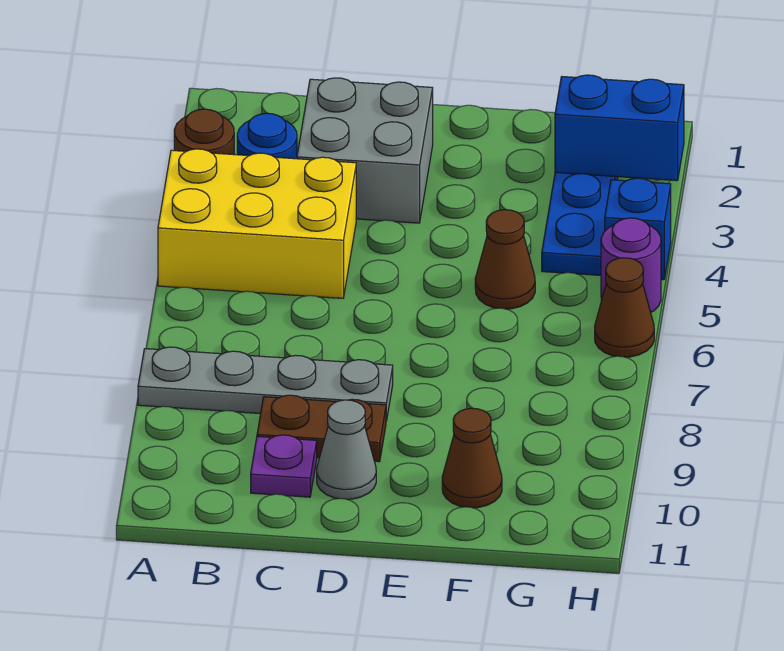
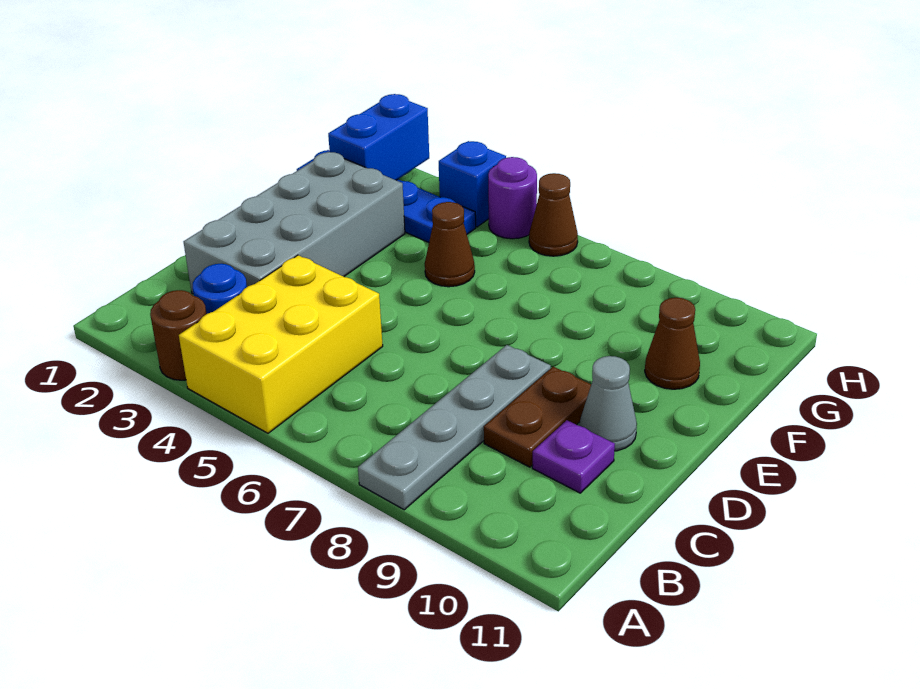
grey brick C2:D3 level 1 -> grey brick C2:F3 level 1

